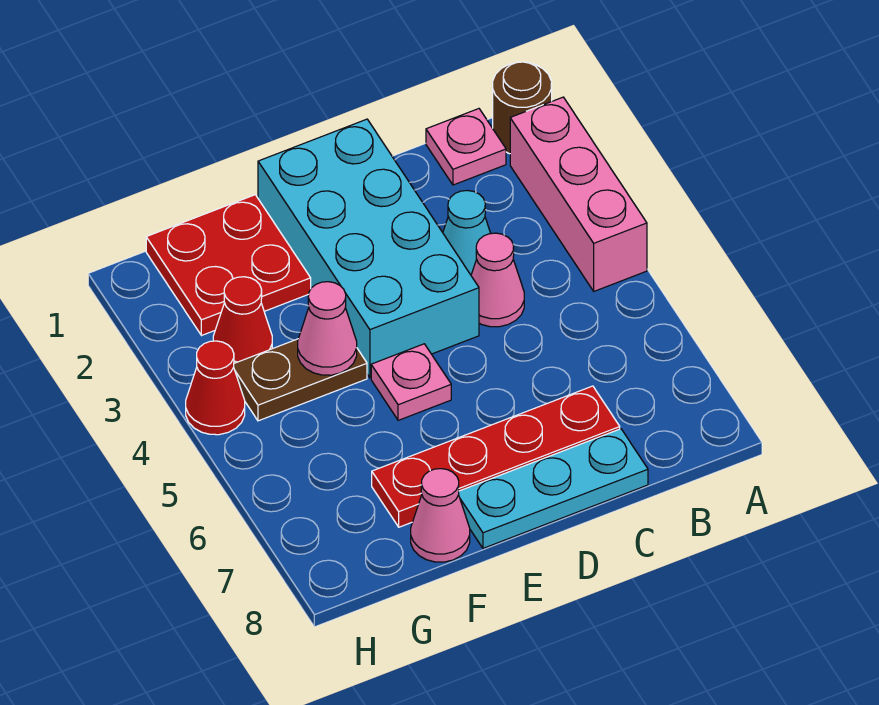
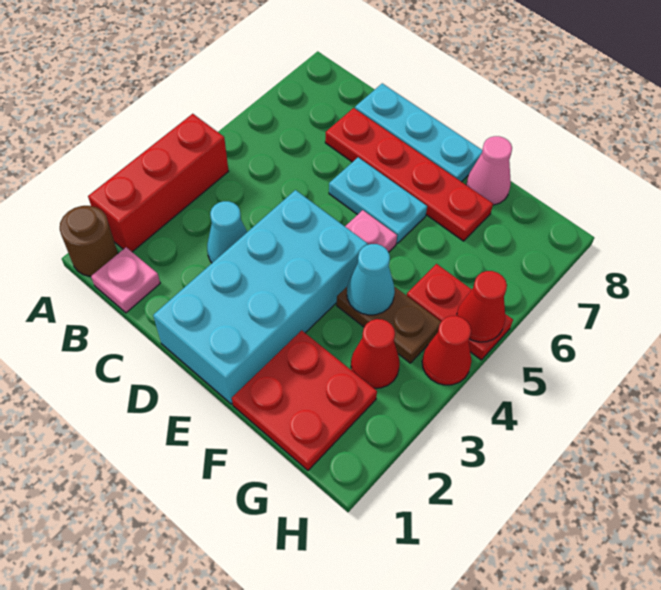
pink brick A2:A4 level 1 -> red brick A2:A4 level 1
pink cone C4 level 1 -> none
none -> cyan plate D6:E6 level 1
pink cone F4 level 2 -> cyan cone F4 level 2
none -> red plate G5:H5 level 1
none -> red cone H5 level 2

